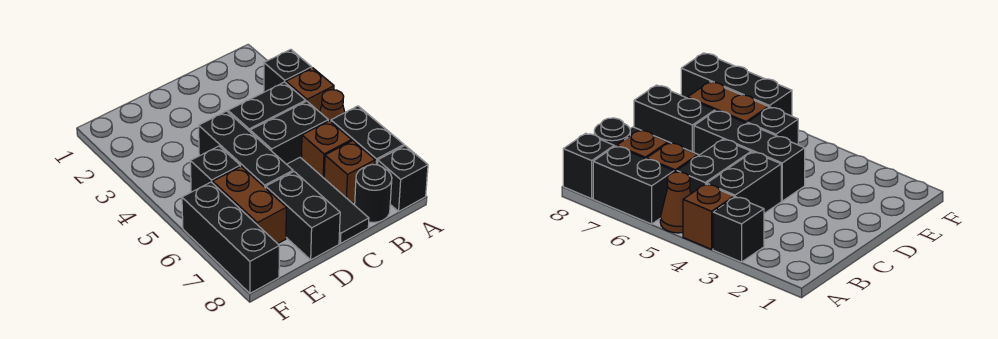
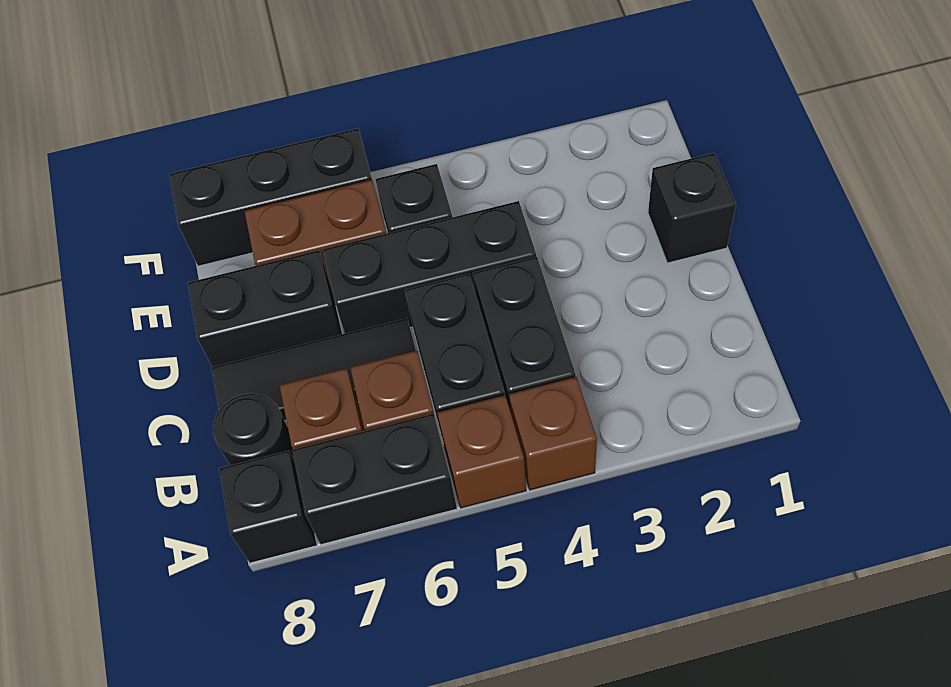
black brick A3 level 1 -> black brick D1 level 1
brown cone A5 level 1 -> brown brick A5 level 1

